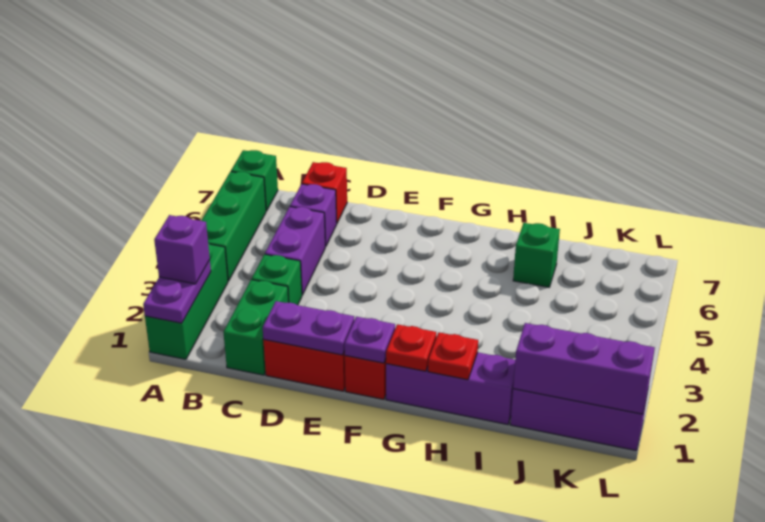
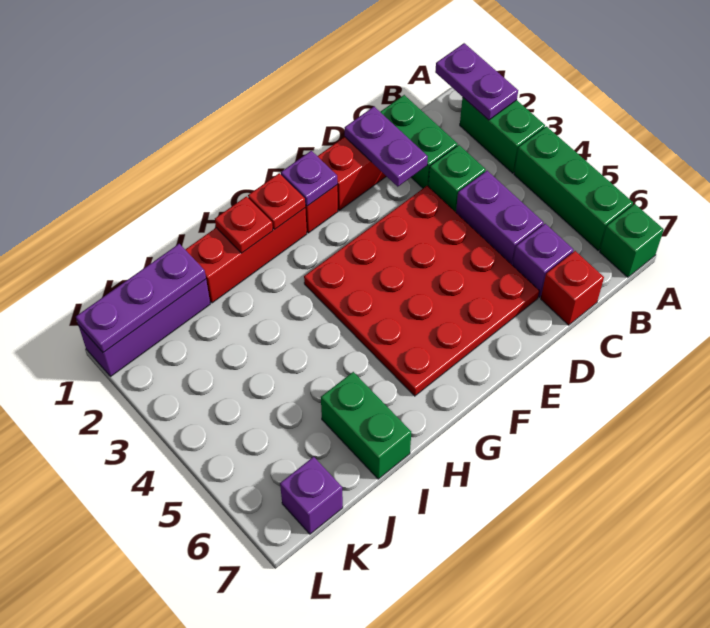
green brick A1:A3 level 1 -> green brick A2:A3 level 1
purple brick A2 level 3 -> purple brick K7 level 1
purple plate D1:E1 level 2 -> purple plate D1:D2 level 2
none -> red plate D3:G6 level 1
purple brick G1:I1 level 1 -> red brick G1:I1 level 1
green brick I6 level 1 -> green brick I6:I7 level 1
purple brick J1:L1 level 2 -> purple plate J1:L1 level 2

